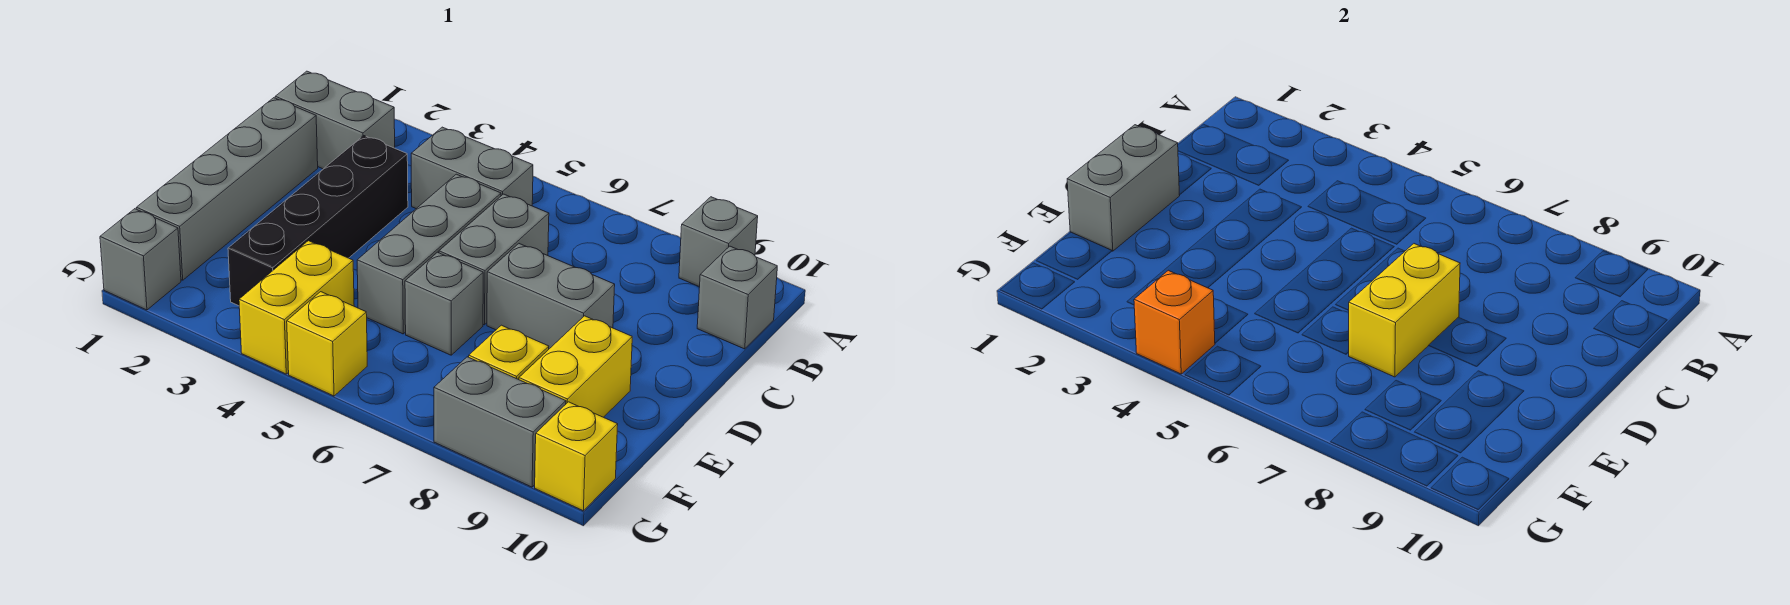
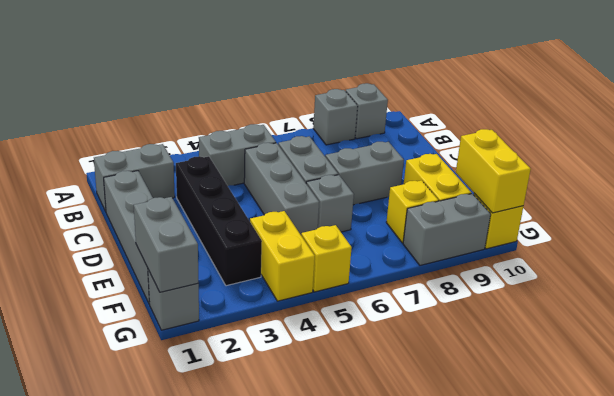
grey brick B10 level 1 -> grey brick A8 level 1
grey brick D1:E1 level 2 -> grey brick F1:G1 level 2
yellow brick D7:E7 level 2 -> yellow brick F10:G10 level 2
orange brick G4 level 2 -> none

